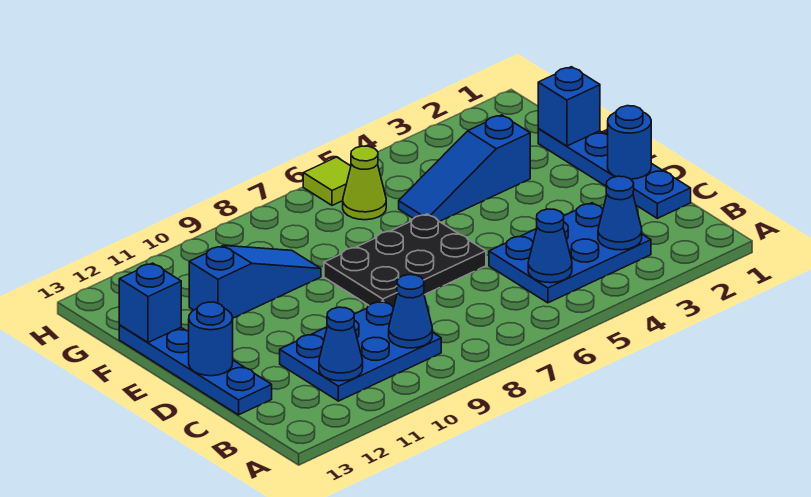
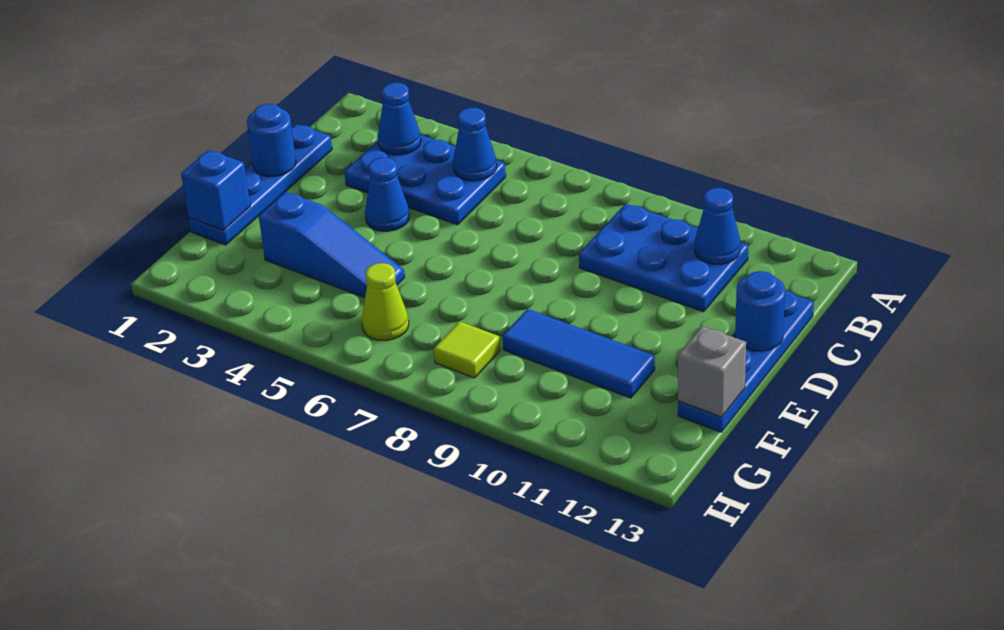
blue cone B9 level 2 -> blue cone D4 level 1
black plate D6:E8 level 1 -> none
blue slope F9:F11 level 1 top 11 -> blue tile F9:F11 level 1
blue brick F13 level 2 -> grey brick F13 level 2
lime tile H6 level 1 -> lime tile G8 level 1

